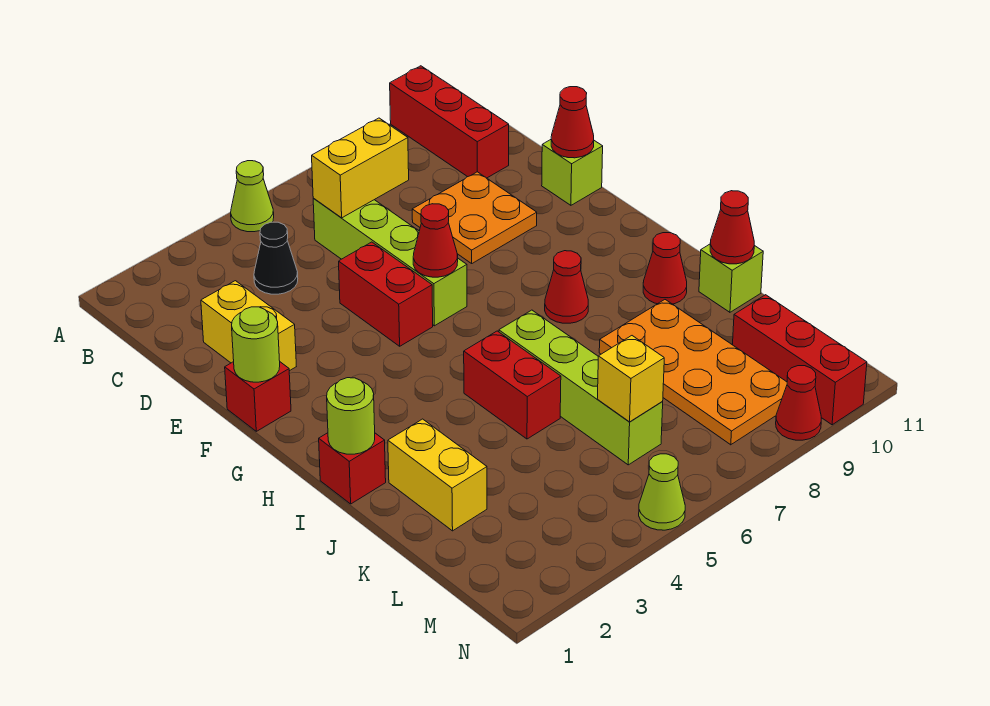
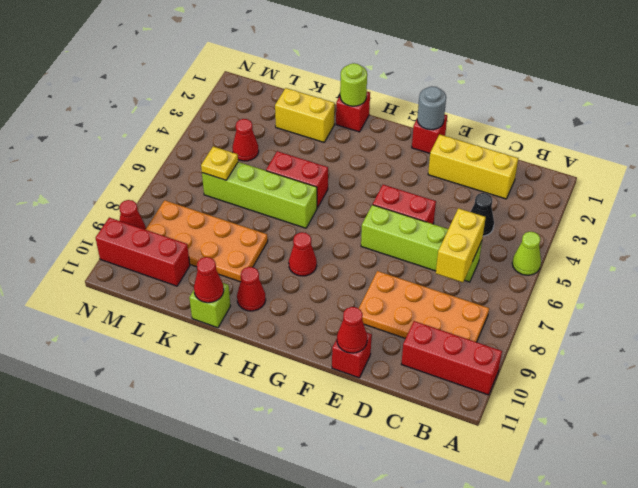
yellow brick D2:E2 level 1 -> yellow brick C2:E2 level 1
orange plate D8:E9 level 1 -> orange plate B8:E9 level 1
lime brick E11 level 1 -> red brick E11 level 1
lime round brick F1 level 2 -> grey round brick F1 level 2
red cone F6 level 2 -> red cone L4 level 1
yellow brick L6 level 2 -> yellow plate L6 level 2
lime cone N5 level 1 -> none

